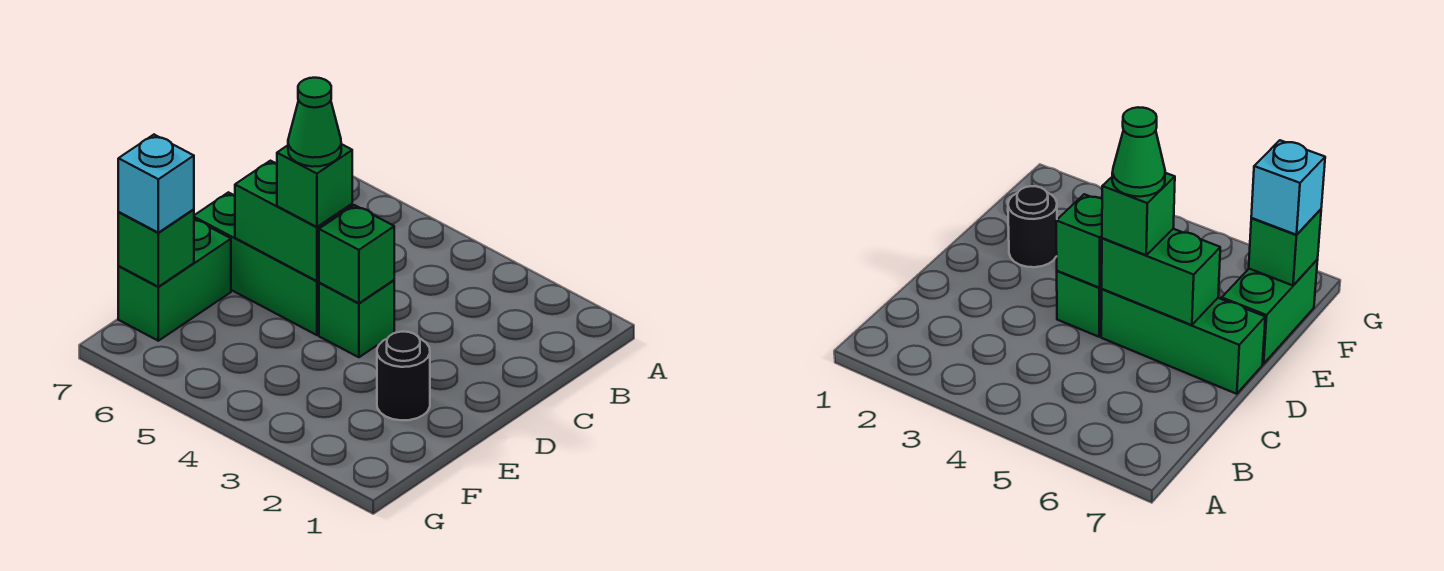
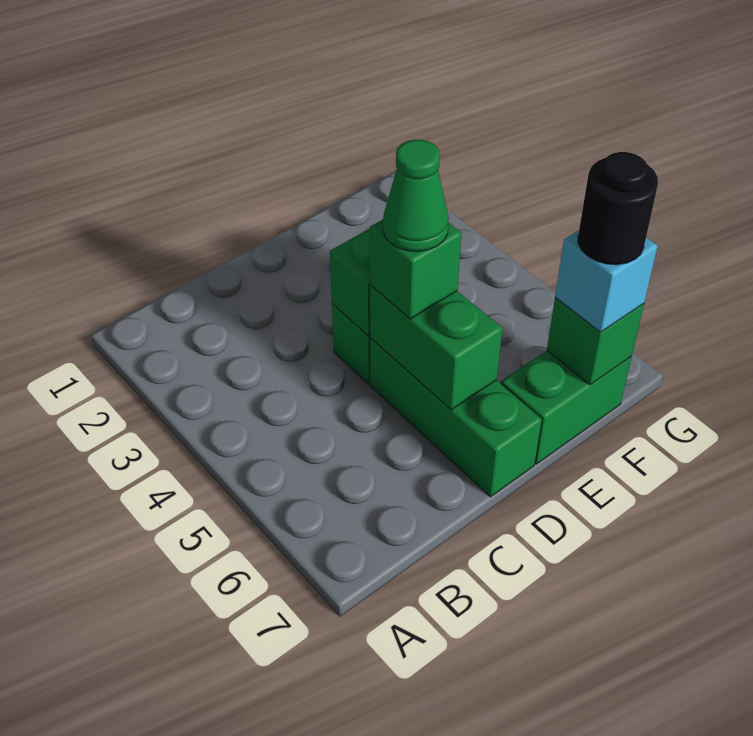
black round brick E2 level 1 -> black round brick F7 level 4

